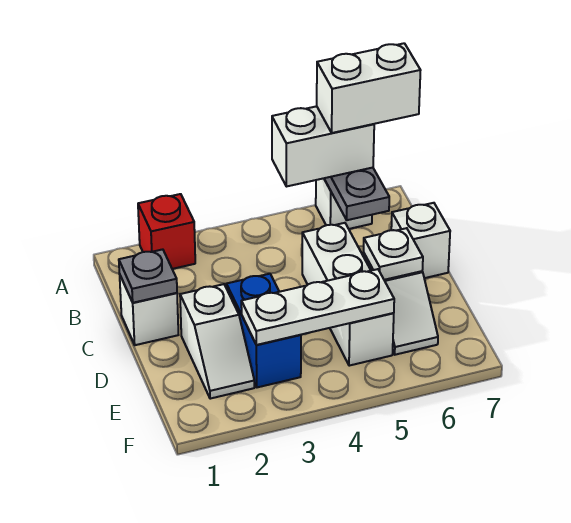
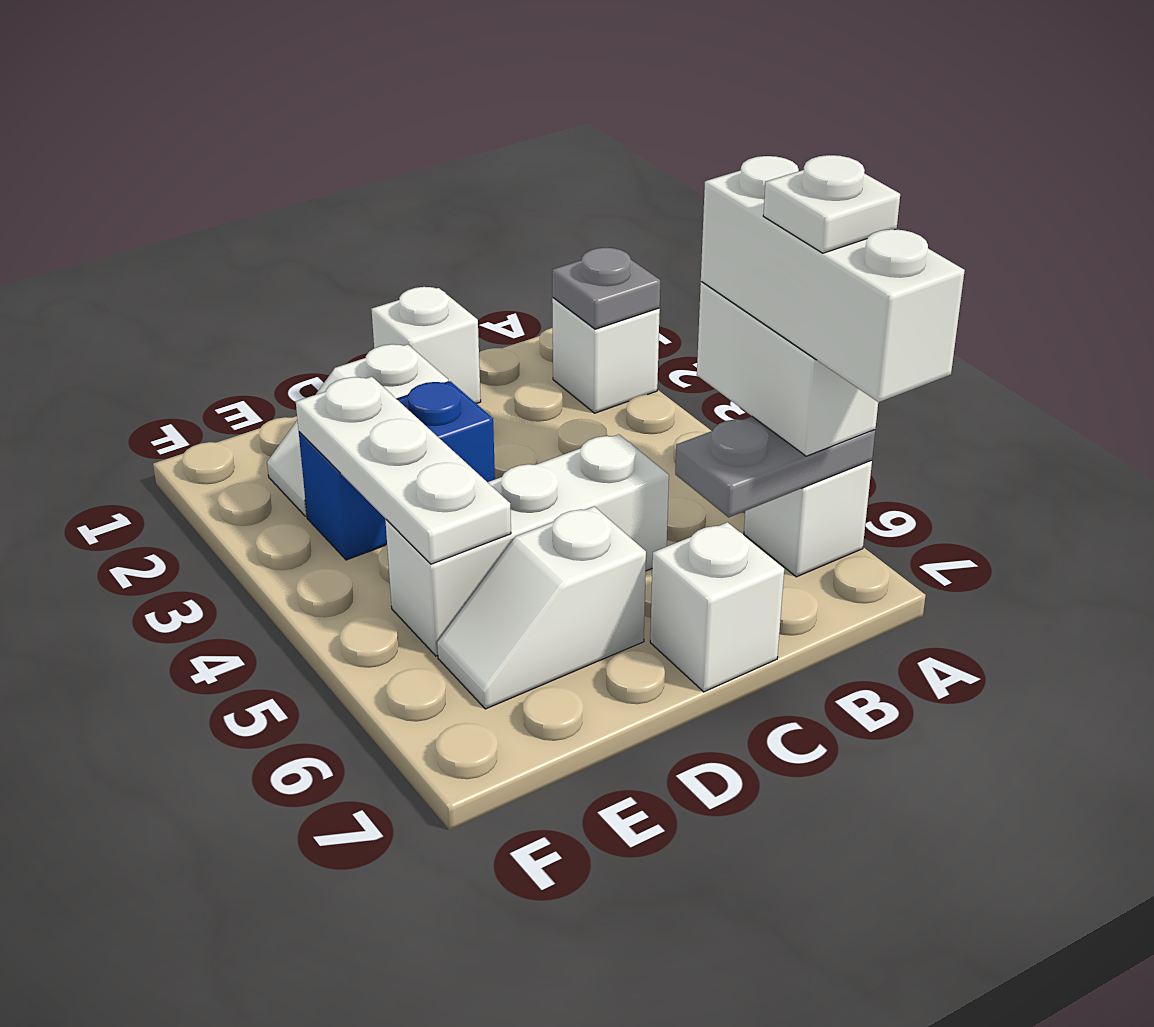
red brick A2 level 1 -> white brick A2 level 1
white brick A6:A7 level 4 -> white brick A5:A7 level 4
grey plate C1 level 2 -> grey plate A2 level 2
white plate D6 level 2 -> white plate A6 level 5

